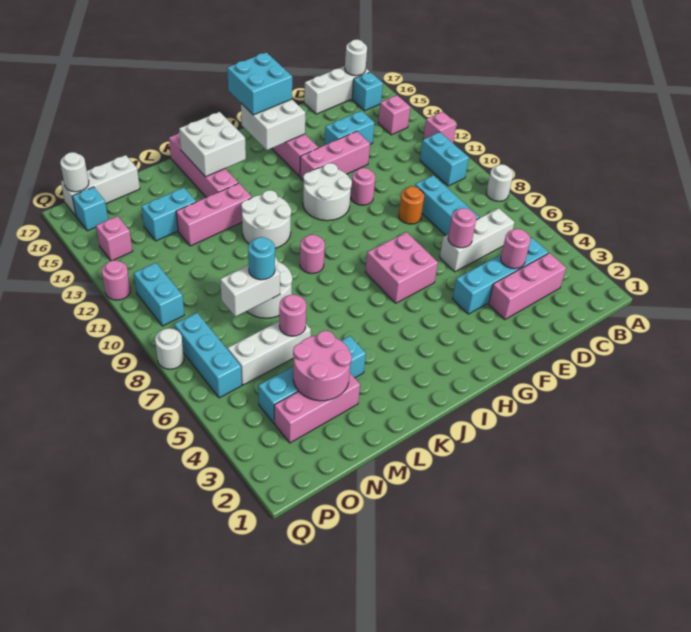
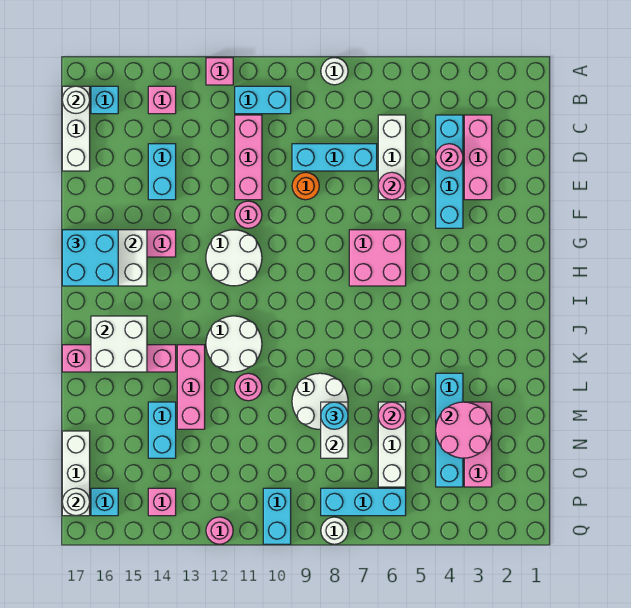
pink brick E13:G13 level 1 -> pink brick C11:E11 level 1
pink round brick J9 level 1 -> pink round brick L11 level 1
cyan brick P10:P11 level 1 -> cyan brick P10:Q10 level 1

